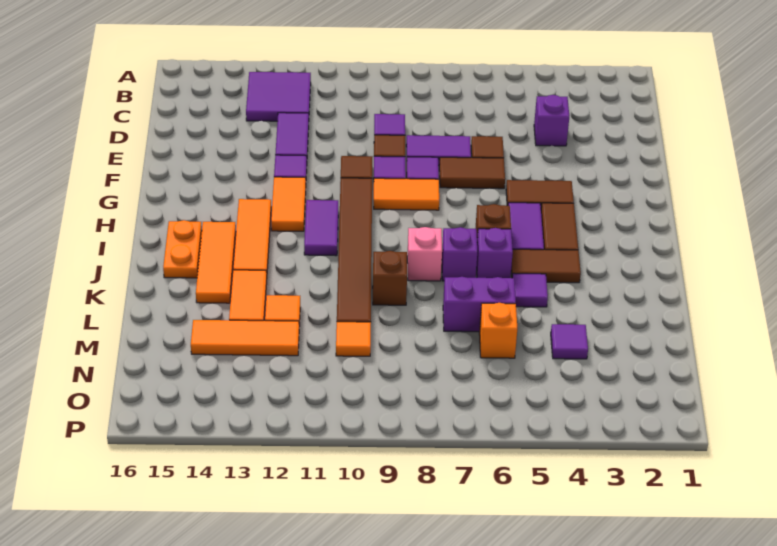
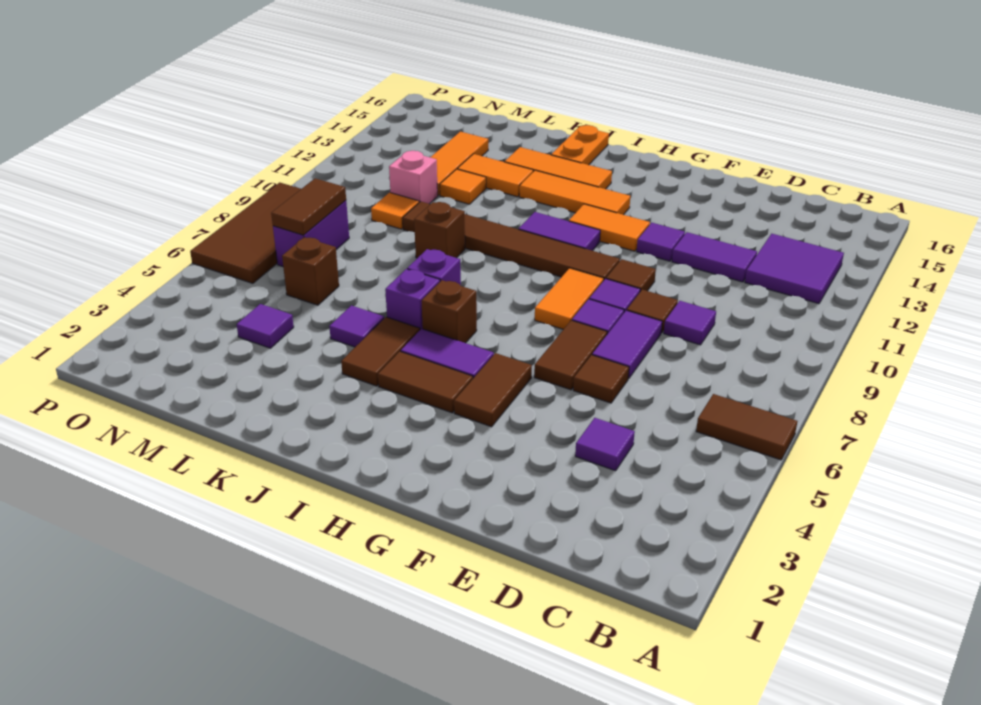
none -> brown tile A6:B6 level 1
purple brick D4 level 1 -> purple tile D4 level 1
orange plate I15:J15 level 1 -> orange plate J15:J16 level 1
pink brick J8 level 1 -> pink brick M11 level 1
purple brick L6:L7 level 1 -> purple brick N7:N8 level 1
orange brick M6 level 1 -> brown brick M6 level 1
none -> brown tile N7:N8 level 2
none -> brown tile O6:P9 level 1

